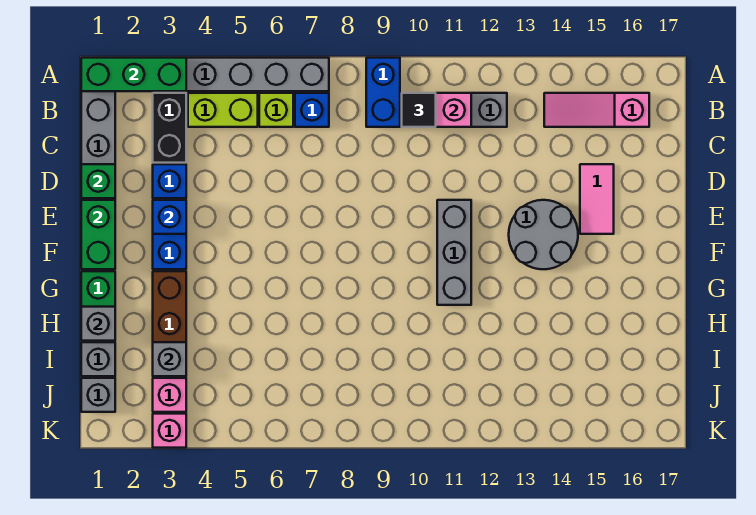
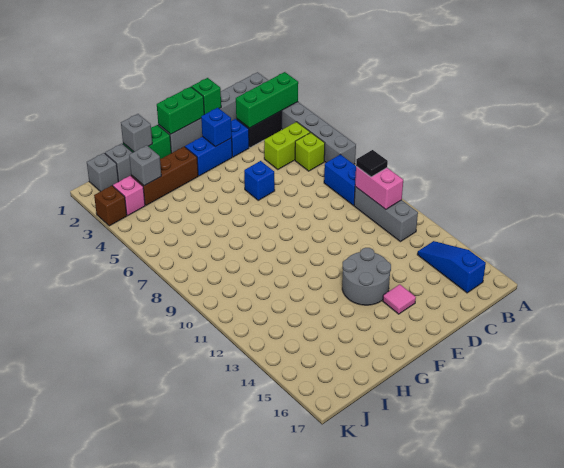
green brick A1:A3 level 2 -> green brick A3:C3 level 2
blue brick A9:B9 level 1 -> blue brick B8:B9 level 1
lime brick B4:B5 level 1 -> lime brick B5:C5 level 1
blue brick B7 level 1 -> blue brick E6 level 1
pink slope B14:B16 level 1 top 16 -> blue slope B14:B16 level 1 top 16
pink tile D15:E15 level 1 -> pink tile E15 level 1
grey brick E11:G11 level 1 -> none
pink brick K3 level 1 -> brown brick K3 level 1

